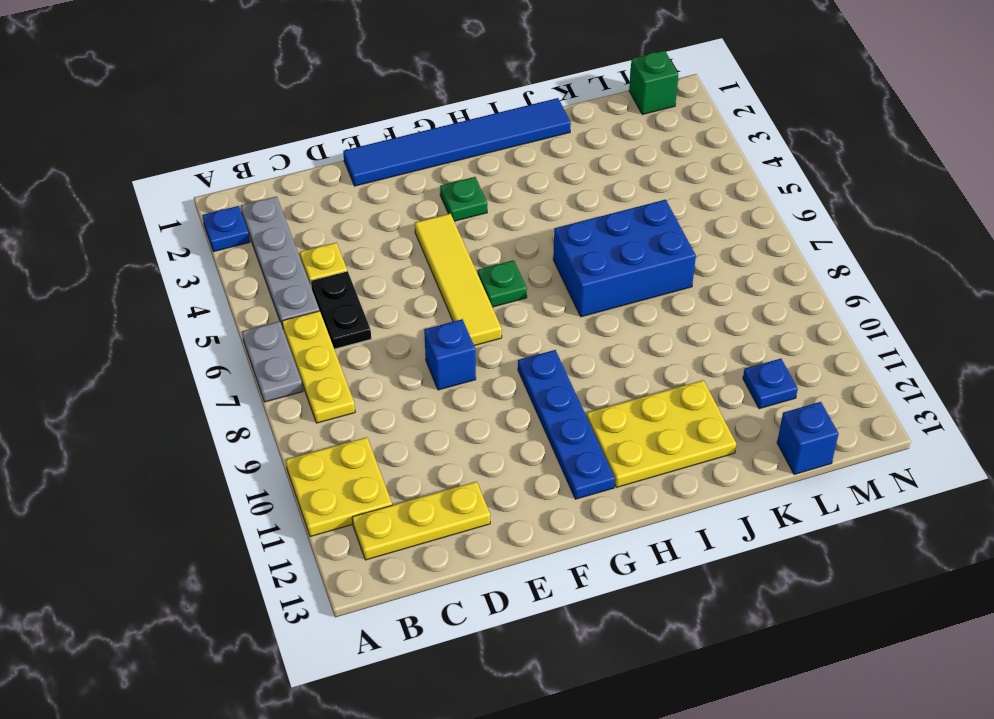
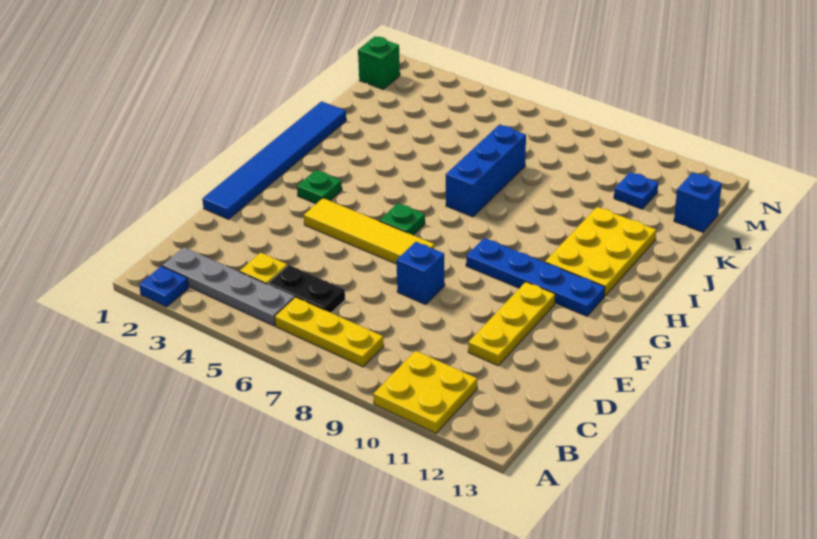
grey plate A6:A7 level 1 -> none
yellow plate B12:D12 level 1 -> yellow plate D11:F11 level 1
blue brick I6:K7 level 1 -> blue brick I7:K7 level 1

